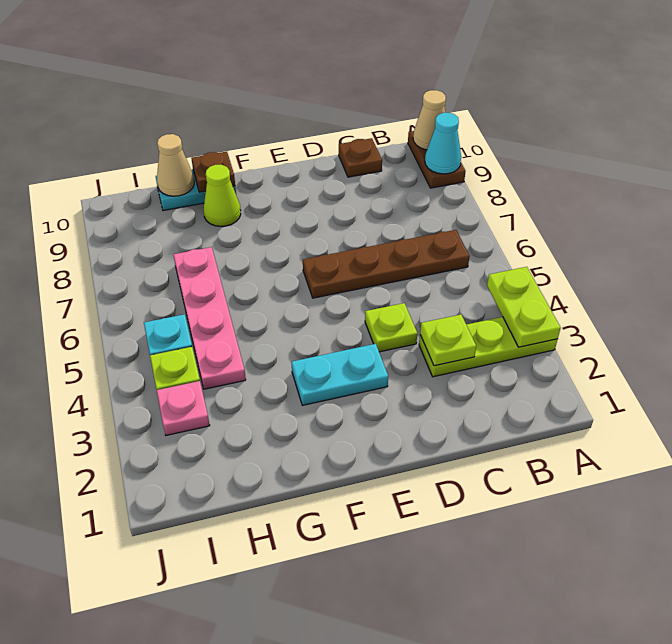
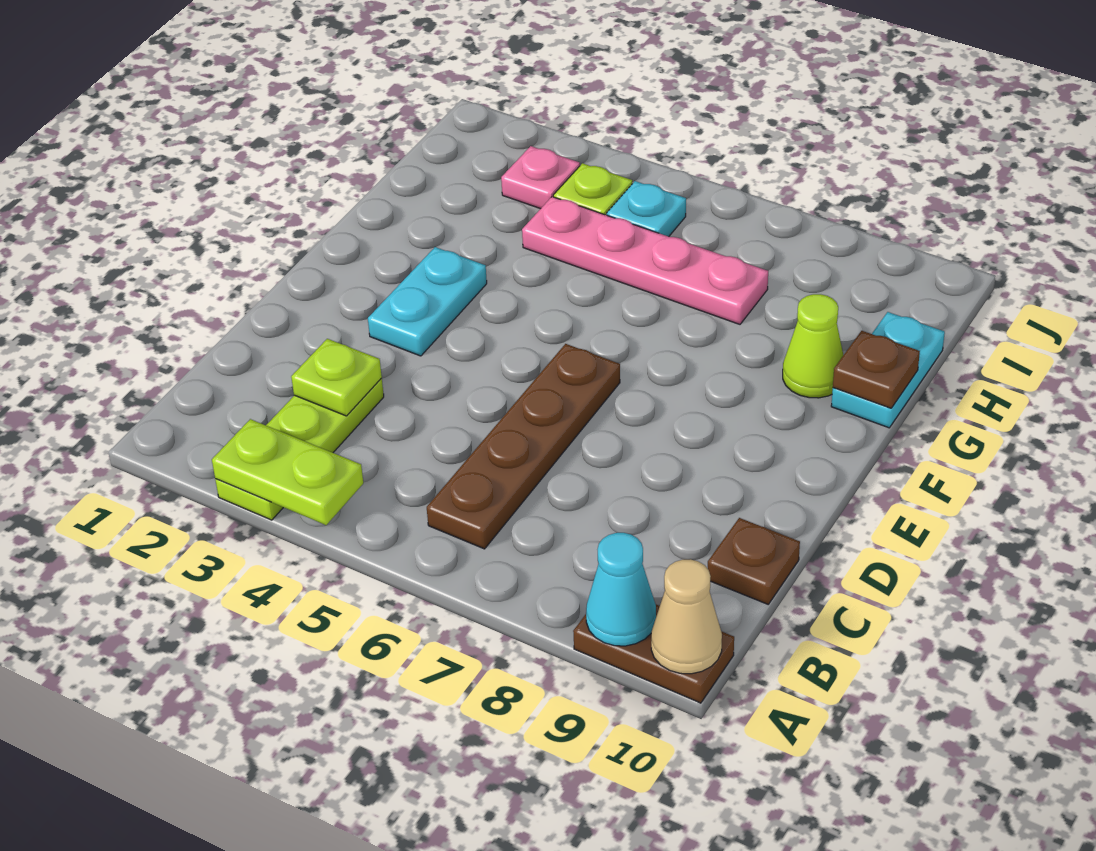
lime plate D4 level 1 -> none
tan cone H10 level 2 -> none

